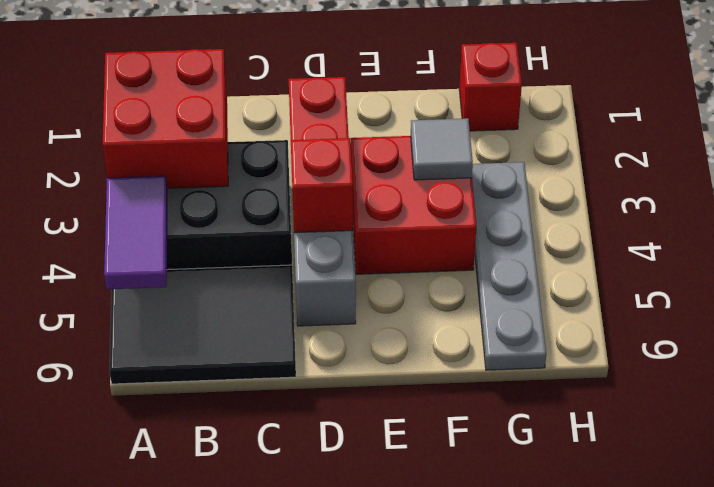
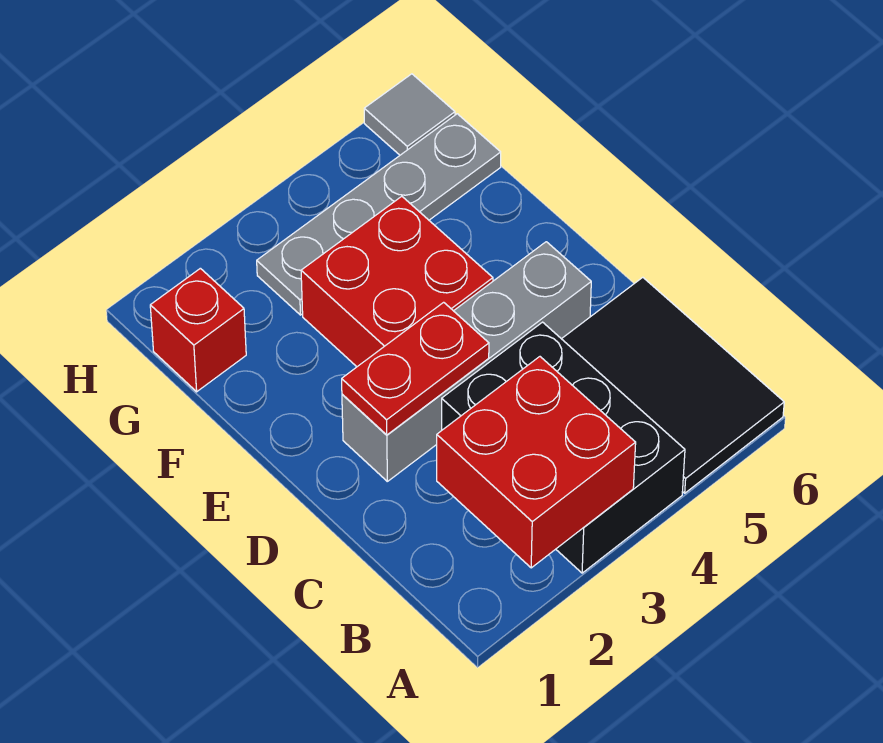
purple tile A4:A5 level 2 -> none
red brick D4 level 2 -> none
grey tile F3 level 2 -> grey tile H6 level 1

